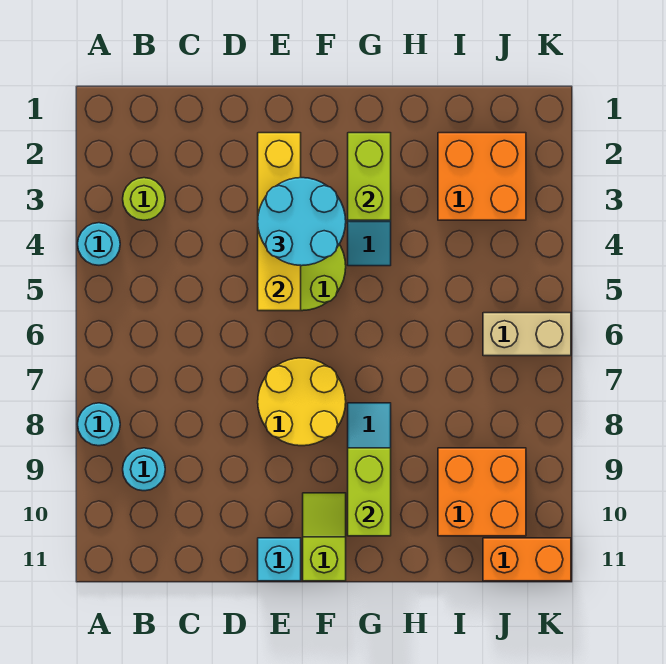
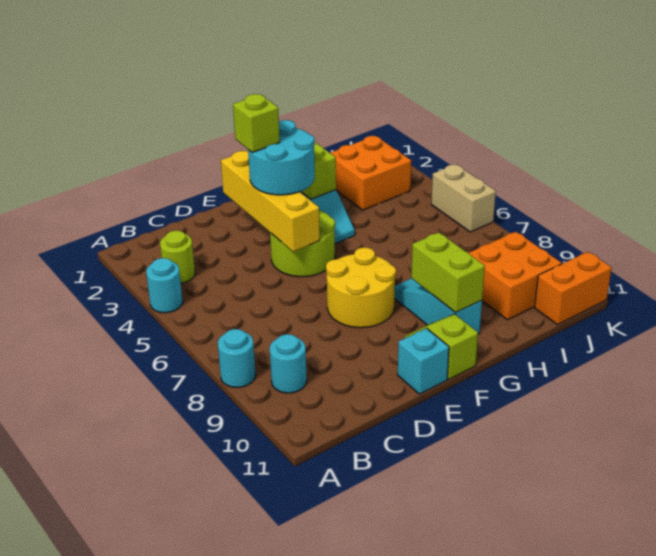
none -> lime brick E3 level 4
tan brick J6:K6 level 1 -> tan brick K5:K6 level 1

